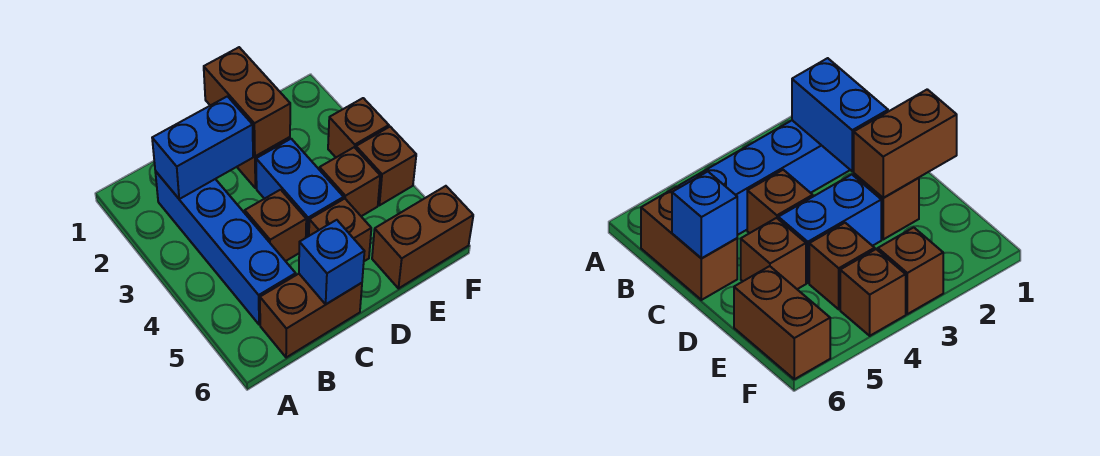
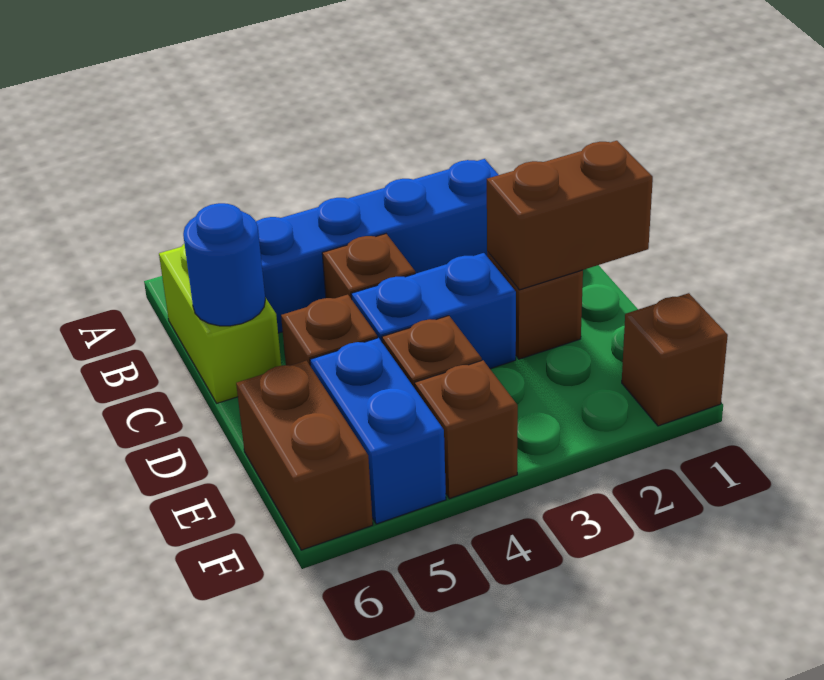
blue brick B2:C2 level 2 -> blue brick E5:F5 level 1
brown brick B6:C6 level 1 -> lime brick B6:C6 level 1
blue brick C6 level 2 -> blue round brick C6 level 2
brown brick F3 level 1 -> brown brick F1 level 1

